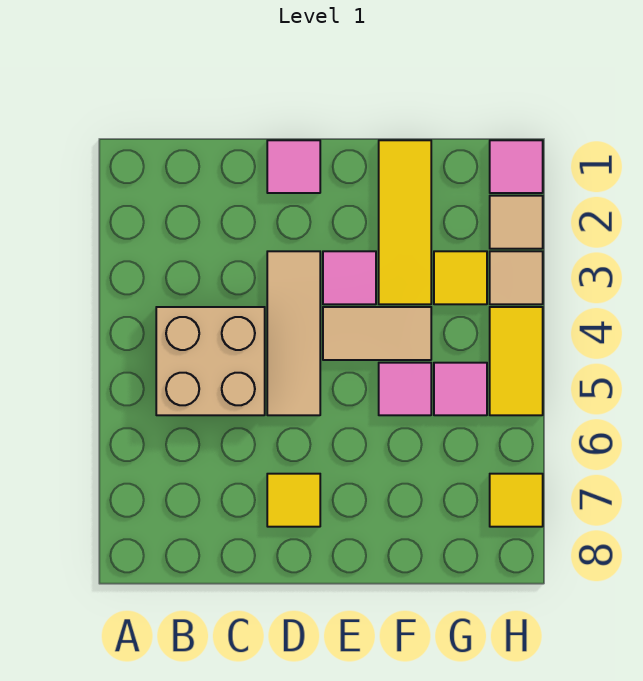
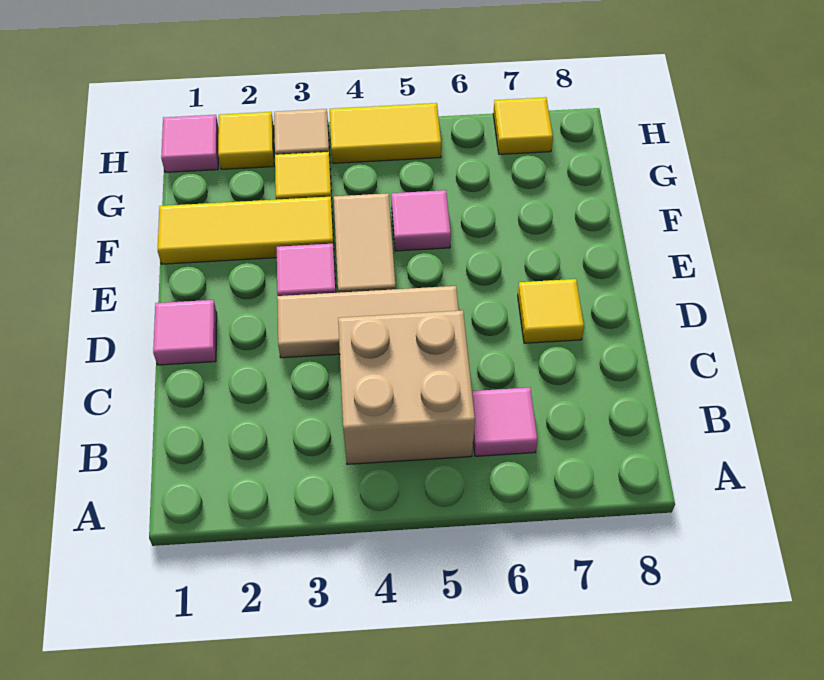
pink tile G5 level 1 -> pink tile B6 level 1
tan tile H2 level 1 -> yellow tile H2 level 1

